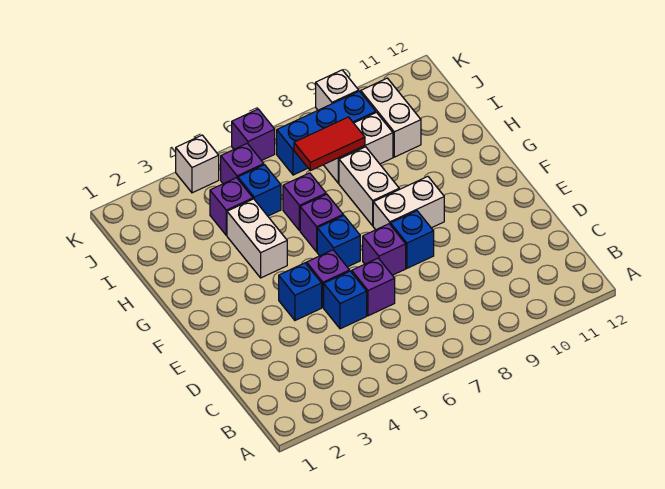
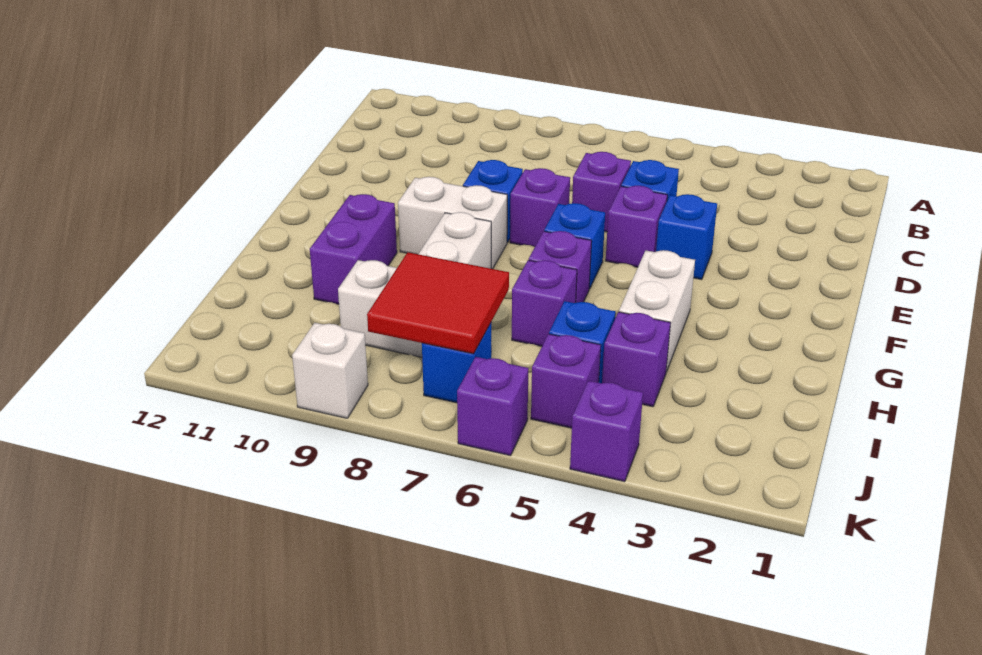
none -> purple brick G10:H10 level 1
red tile I7:I8 level 2 -> red tile I7:J8 level 2
white brick I10:J10 level 1 -> none
blue brick J7:J9 level 1 -> blue brick J7 level 1
white brick K4 level 1 -> purple brick K4 level 1

